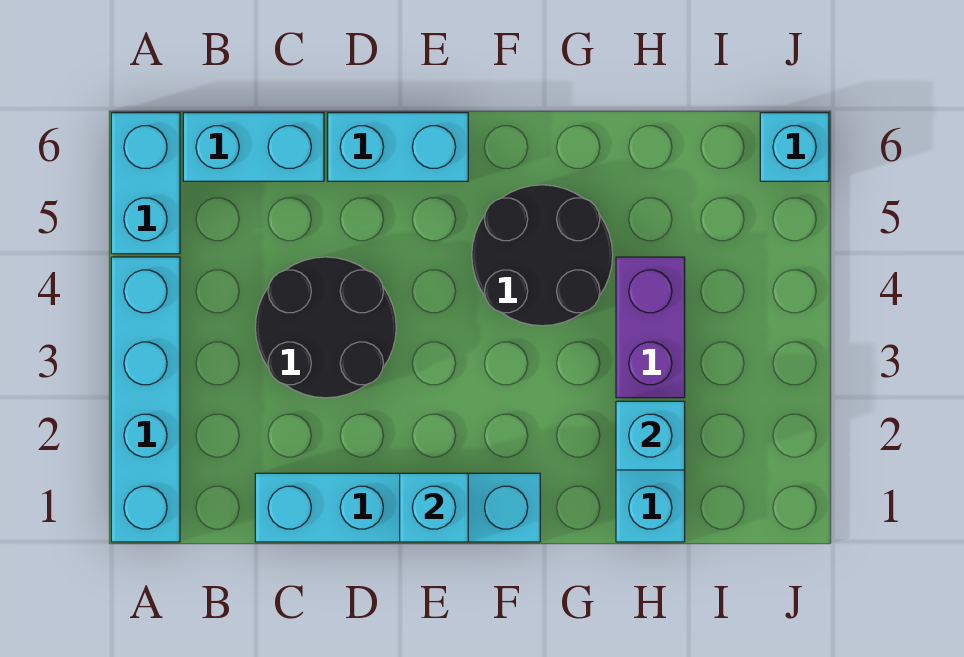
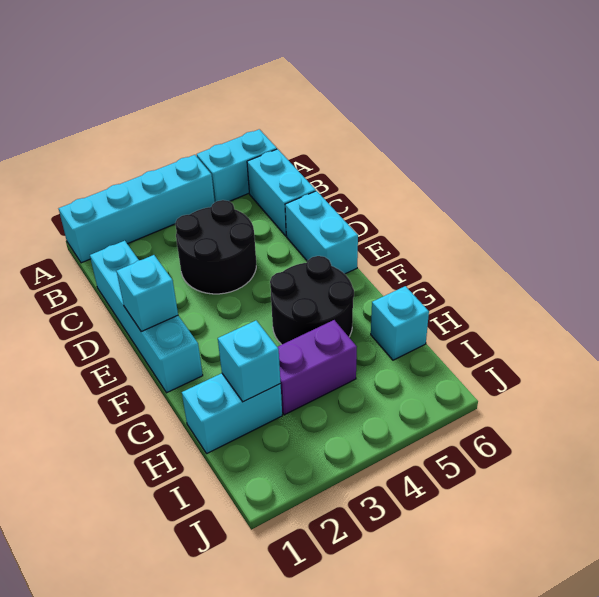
cyan brick J6 level 1 -> cyan brick H6 level 1

